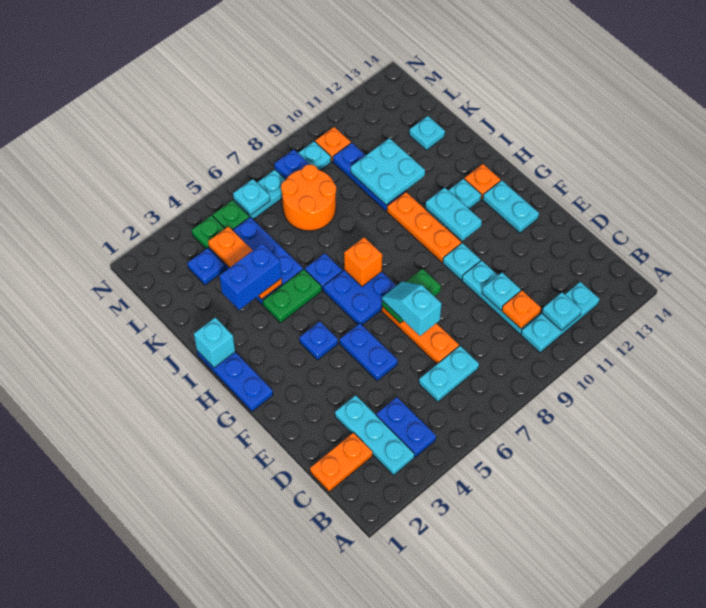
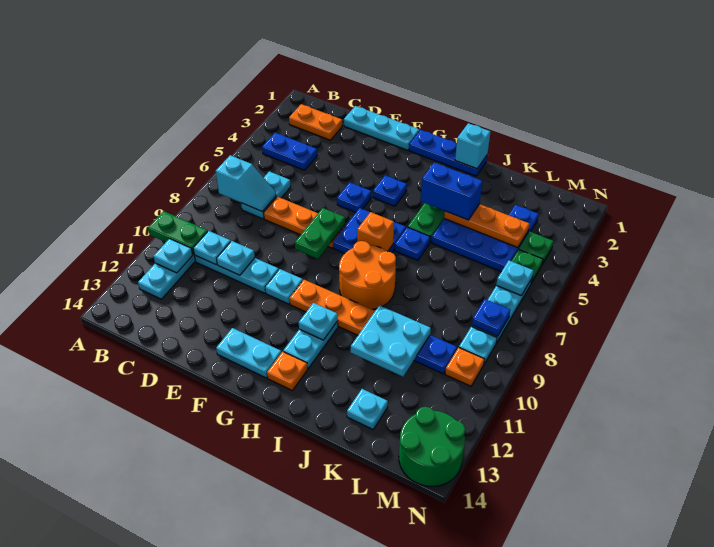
none -> green plate A10:B10 level 2
cyan plate B3:D3 level 1 -> cyan plate D1:F1 level 1
orange plate C1:C2 level 1 -> orange plate B2:C2 level 1
orange plate C10 level 2 -> cyan plate C10 level 2
blue plate E5:F5 level 1 -> blue plate F5 level 1
cyan slope E7:F7 level 3 top E -> cyan slope B7:C7 level 2 top B
cyan plate G11:H11 level 2 -> cyan plate H11 level 2
blue brick J3:J4 level 3 -> blue brick I4:J4 level 3
orange round brick K7:L8 level 1 -> orange round brick H8:I9 level 1
none -> green round brick M13:N14 level 1

